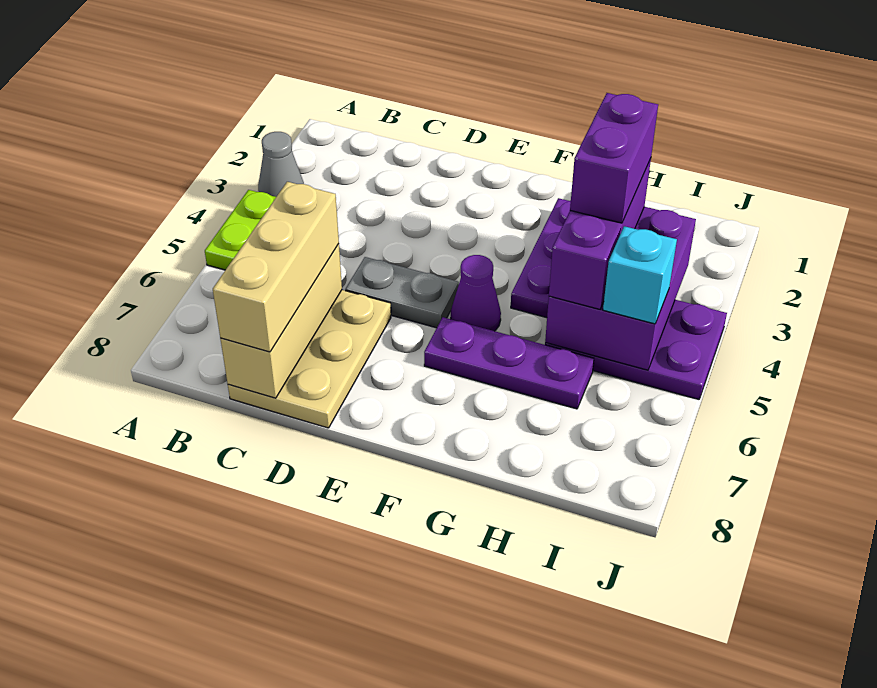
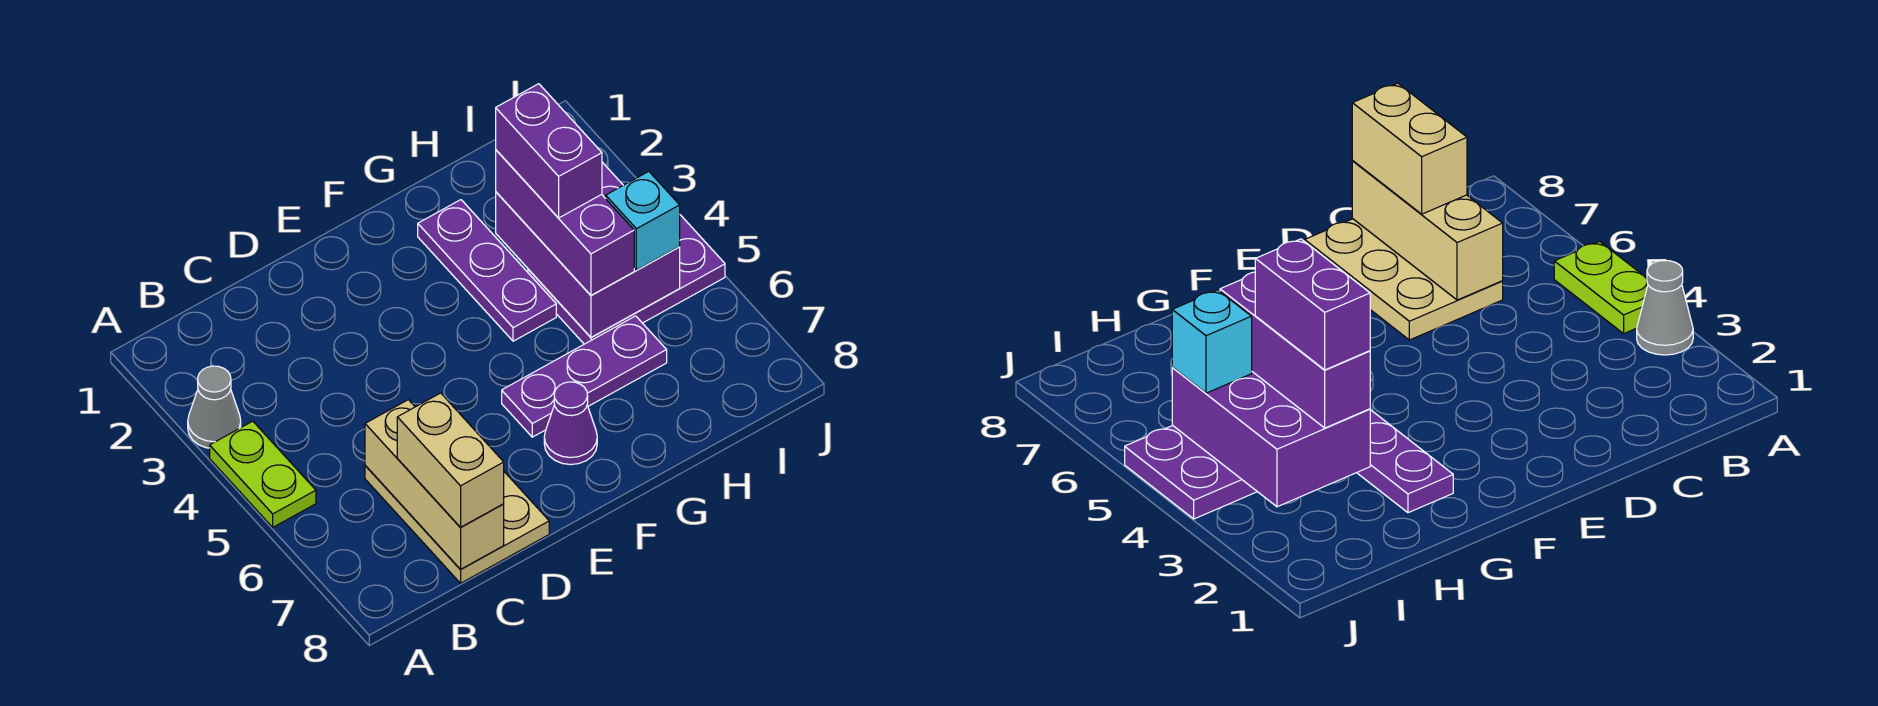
tan brick C6:C8 level 3 -> tan brick C7:C8 level 3
grey plate D5:E5 level 1 -> none
purple cone F5 level 1 -> purple cone F7 level 1

